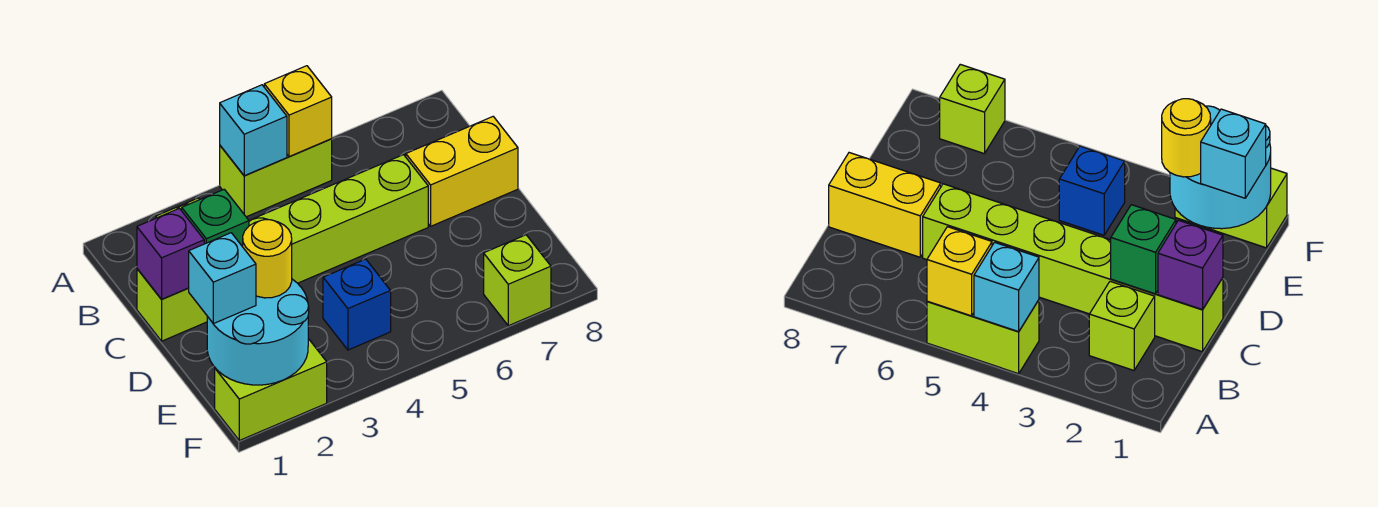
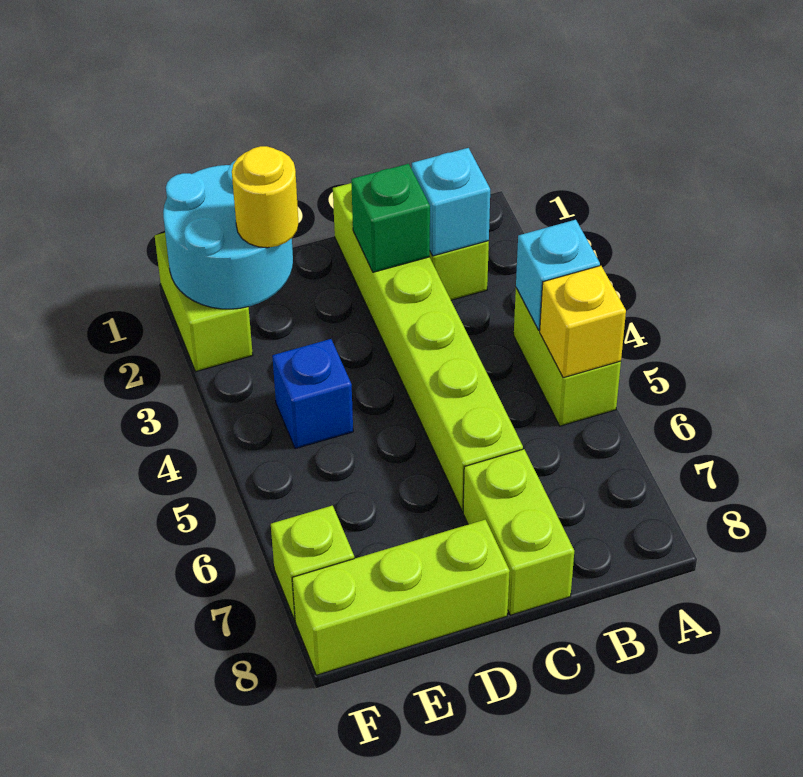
purple brick C1 level 2 -> none
yellow brick C7:C8 level 1 -> lime brick C7:C8 level 1
none -> lime brick D8:F8 level 1
cyan brick E1 level 3 -> cyan brick B2 level 2

